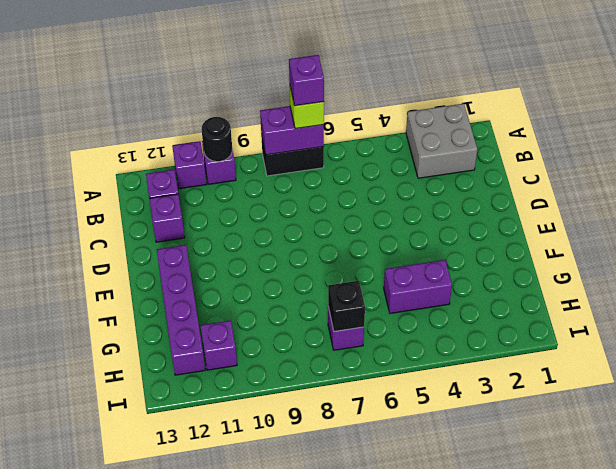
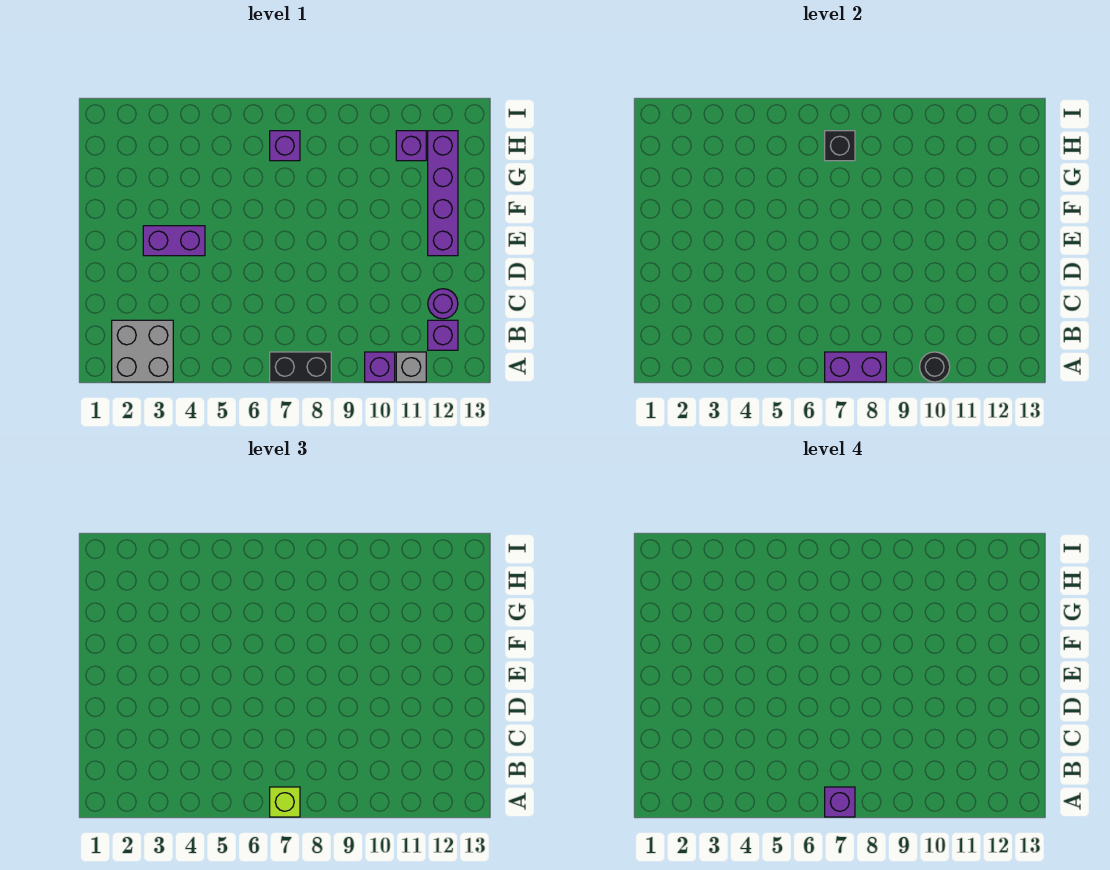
purple brick A11 level 1 -> grey brick A11 level 1
purple brick C12 level 1 -> purple round brick C12 level 1
purple brick G4:G5 level 1 -> purple brick E3:E4 level 1

